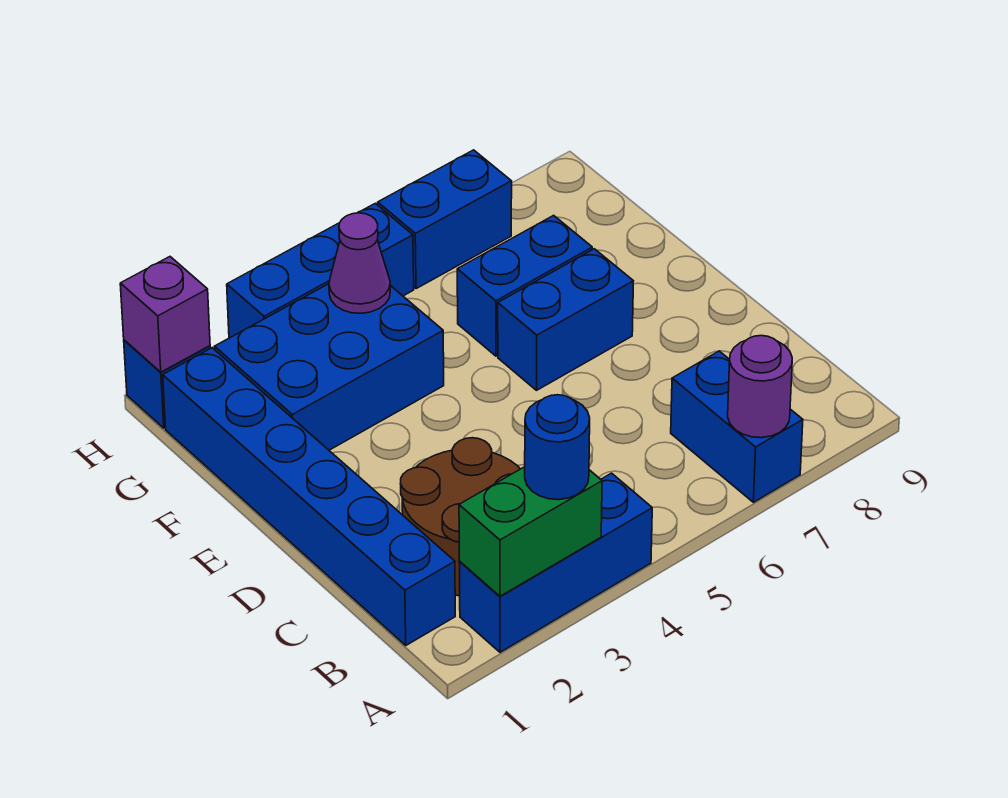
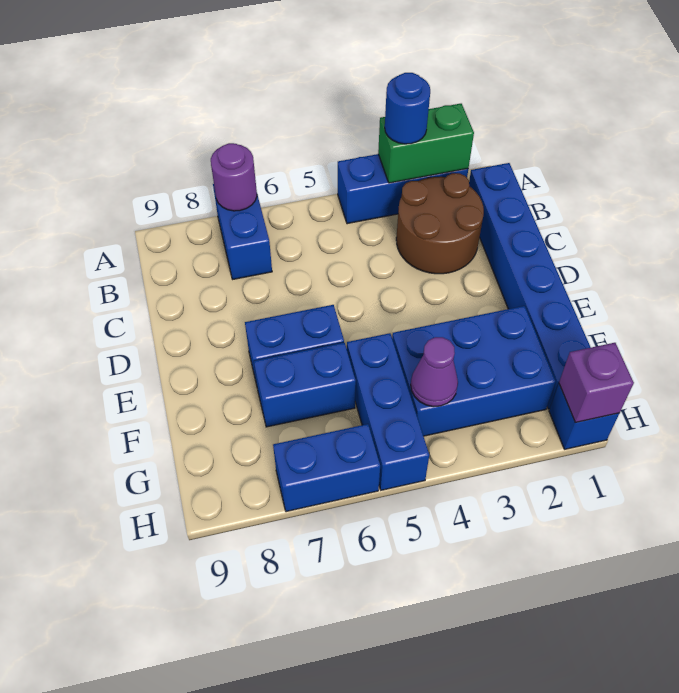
blue brick H3:H5 level 1 -> blue brick F5:H5 level 1

